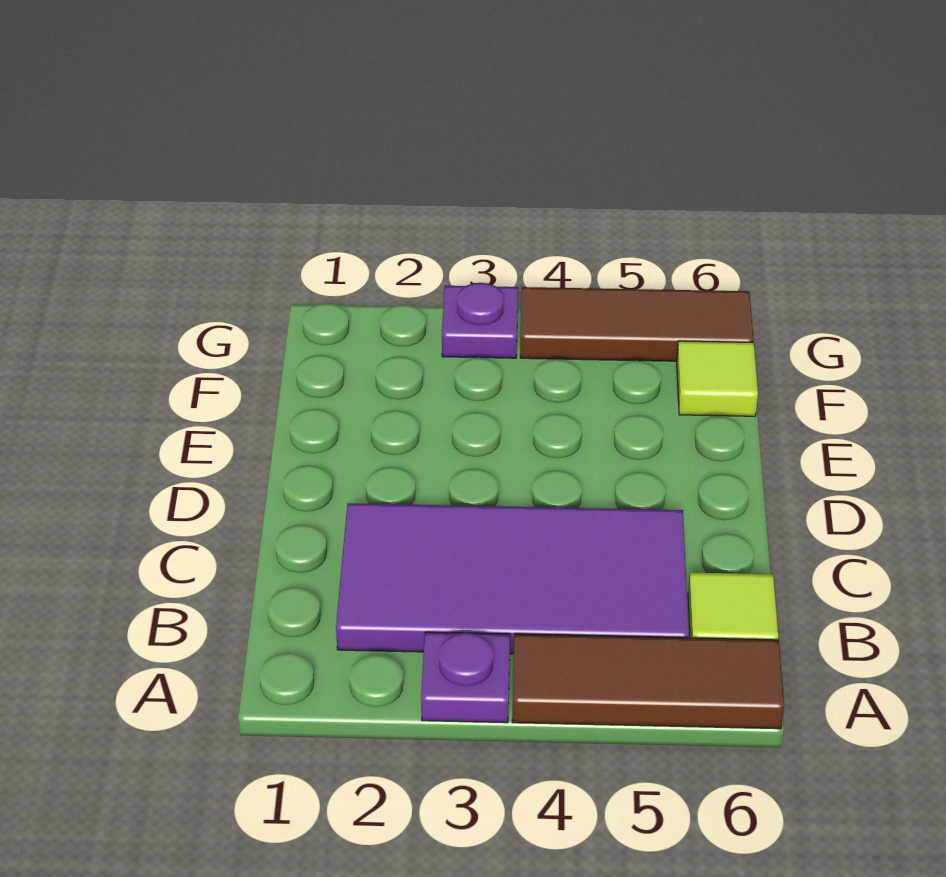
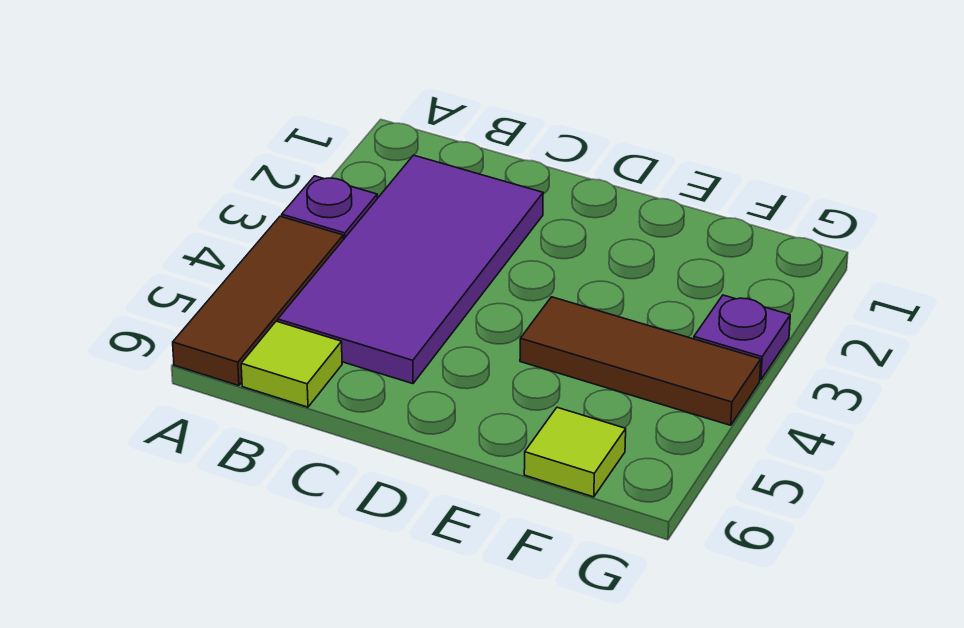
brown tile G4:G6 level 1 -> brown tile E4:G4 level 1

